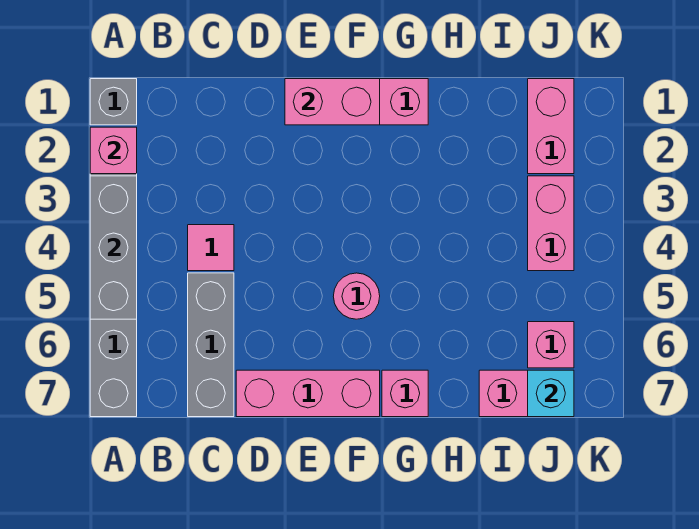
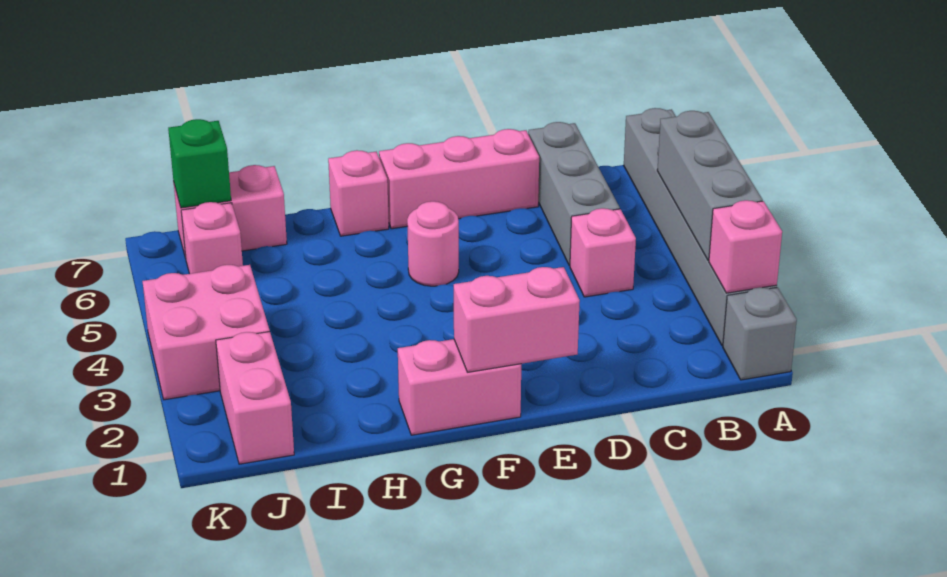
pink tile C4 level 1 -> pink brick C4 level 1
pink brick J3:J4 level 1 -> pink brick J3:K4 level 1
cyan brick J7 level 2 -> green brick J7 level 2

